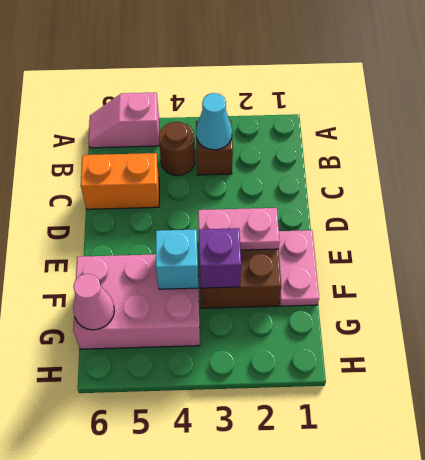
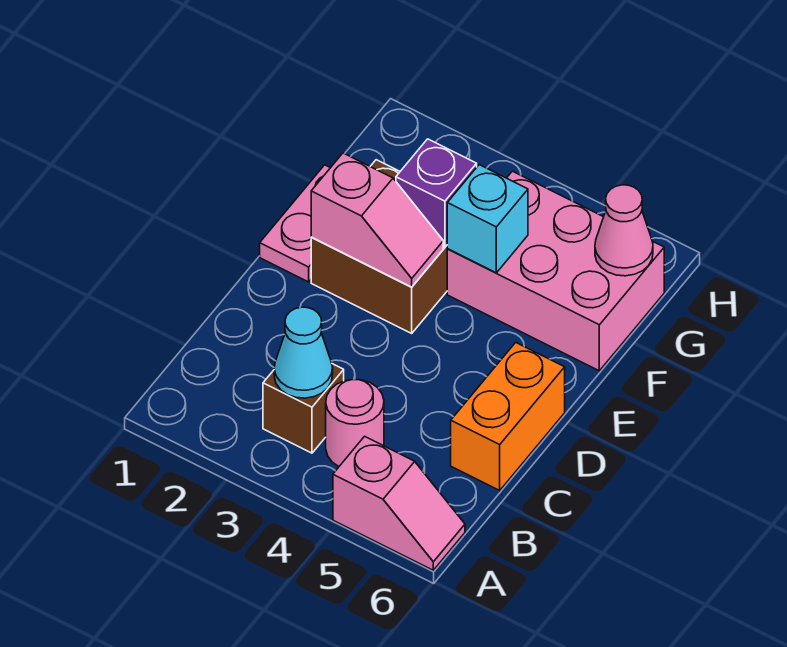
brown round brick B4 level 1 -> pink round brick B4 level 1
orange brick C5:C6 level 1 -> orange brick C6:D6 level 1
pink plate E2:E3 level 2 -> pink slope E2:E3 level 2 top 2

